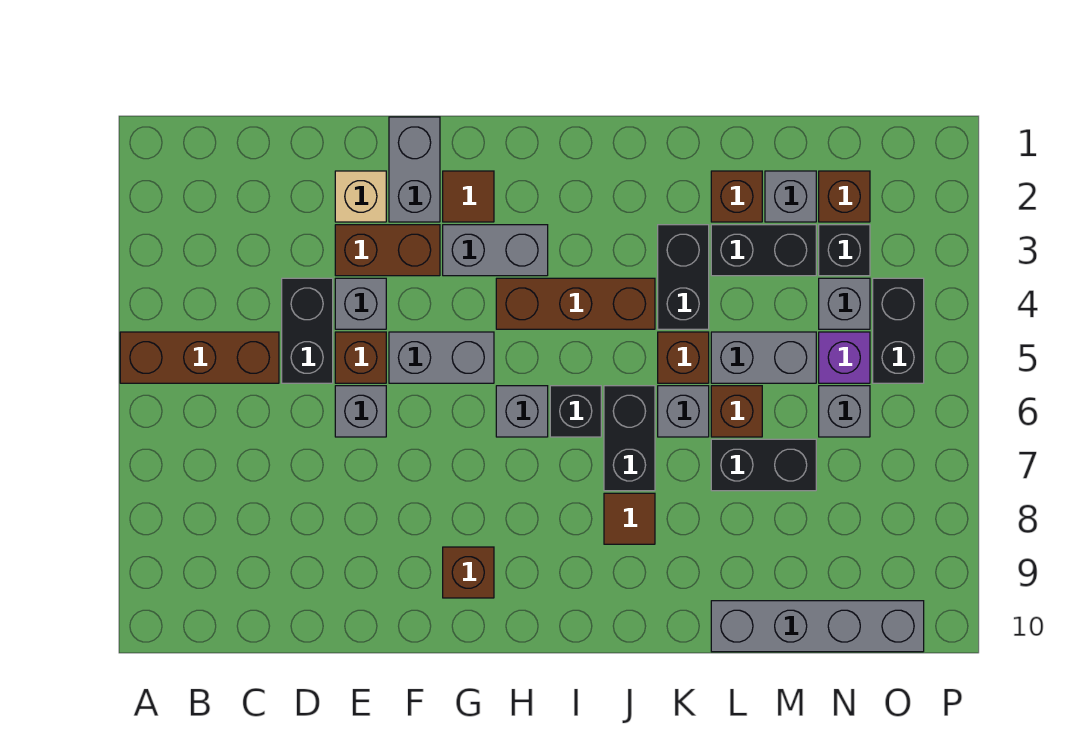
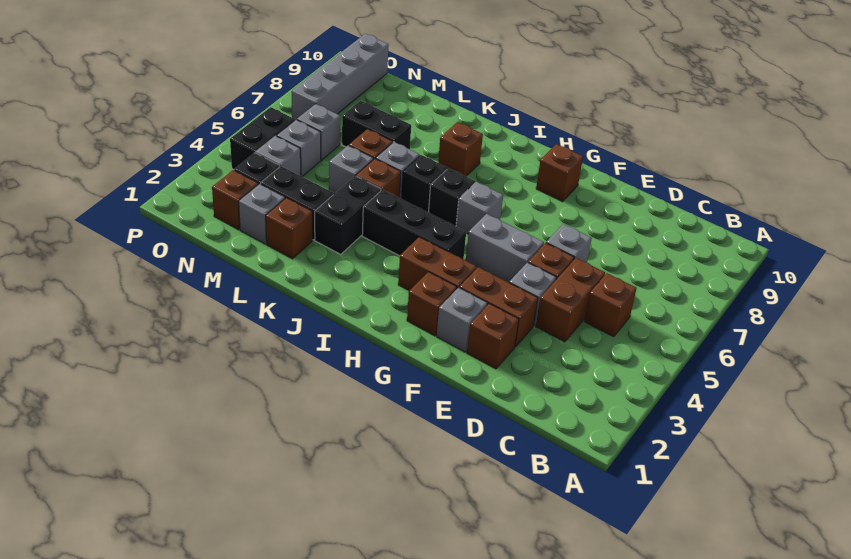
brown brick A5:C5 level 1 -> brown brick C5 level 1
black brick D4:D5 level 1 -> brown brick D4:D5 level 1
tan brick E2 level 1 -> brown brick E2 level 1
grey brick F1:F2 level 1 -> grey brick F2 level 1
brown tile G2 level 1 -> brown brick G2 level 1
grey brick G3:H3 level 1 -> brown brick G3:H3 level 1
brown brick H4:J4 level 1 -> black brick H4:J4 level 1
black brick J6:J7 level 1 -> black brick J6 level 1
brown tile J8 level 1 -> brown brick J8 level 1
grey brick L5:M5 level 1 -> grey brick L5 level 1
grey brick L10:O10 level 1 -> grey brick O7:O10 level 1
purple brick N5 level 1 -> grey brick N5 level 1

